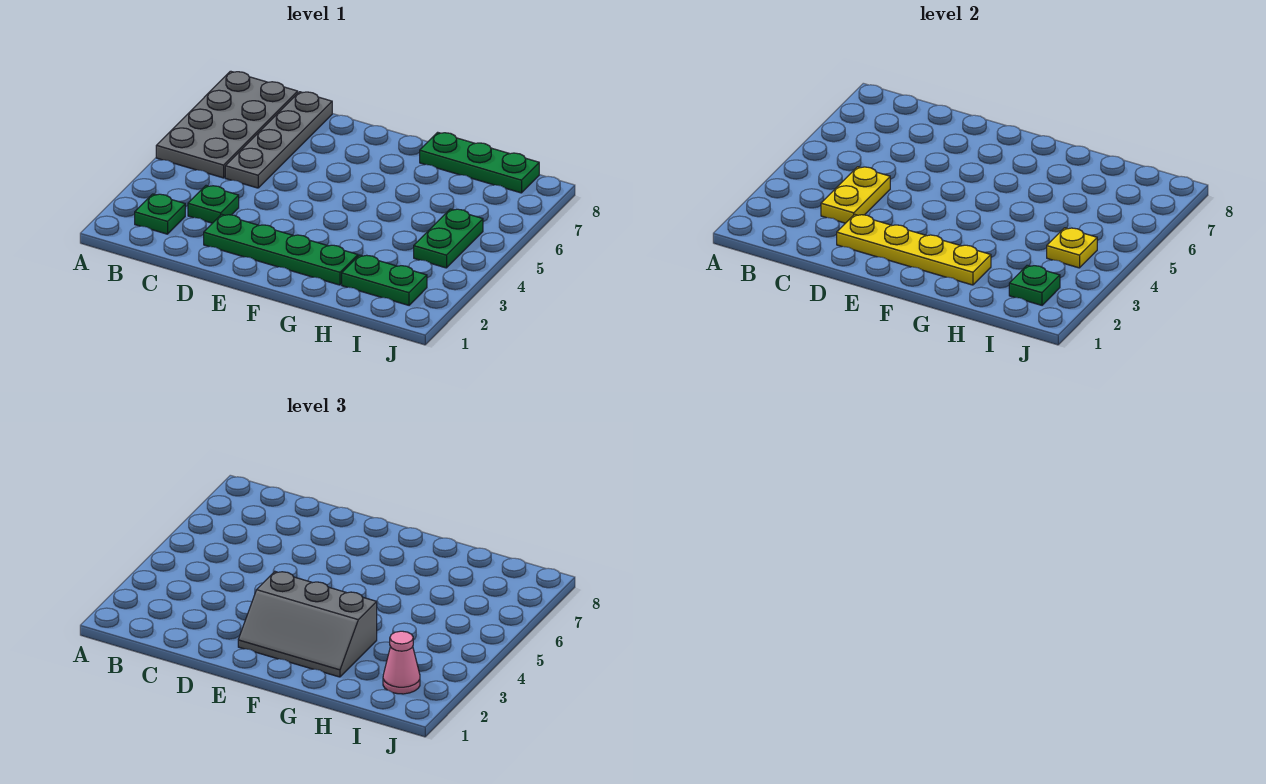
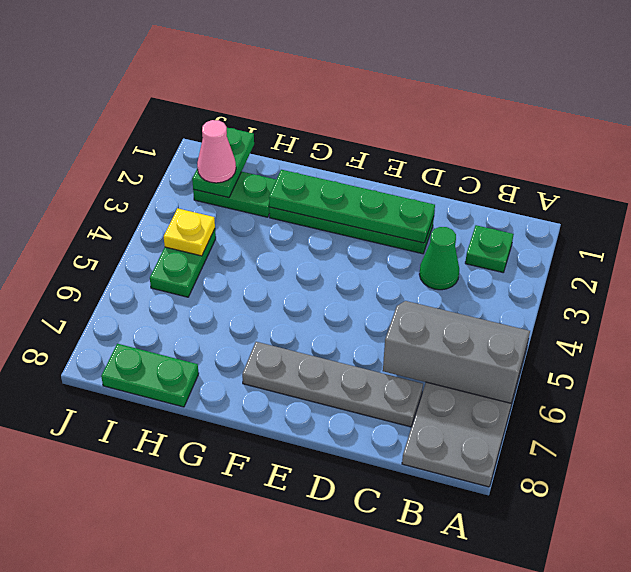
green plate C3 level 1 -> green cone C3 level 1
yellow plate C3:C4 level 2 -> none
grey plate C5:C8 level 1 -> grey plate C7:F7 level 1
yellow plate D2:G2 level 2 -> green plate D2:G2 level 2
grey slope E2:G3 level 3 top 3 -> grey slope A5:C6 level 2 top 6
green plate G8:I8 level 1 -> green plate H8:I8 level 1
green plate I2 level 2 -> green plate I1:I2 level 2

